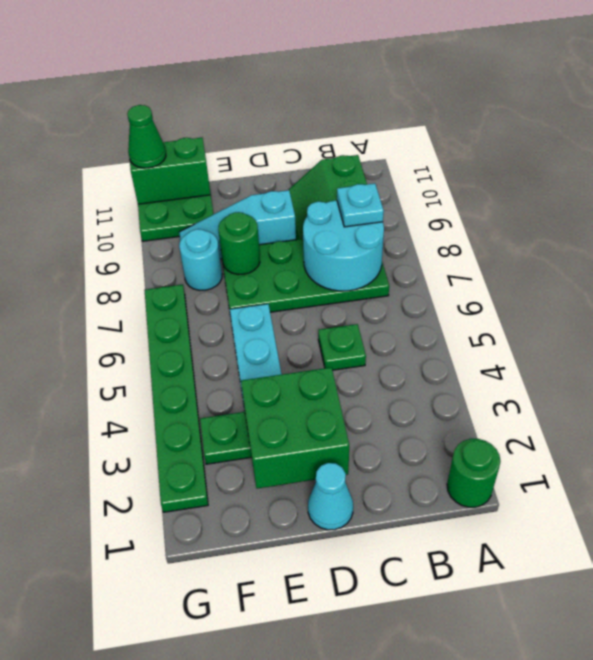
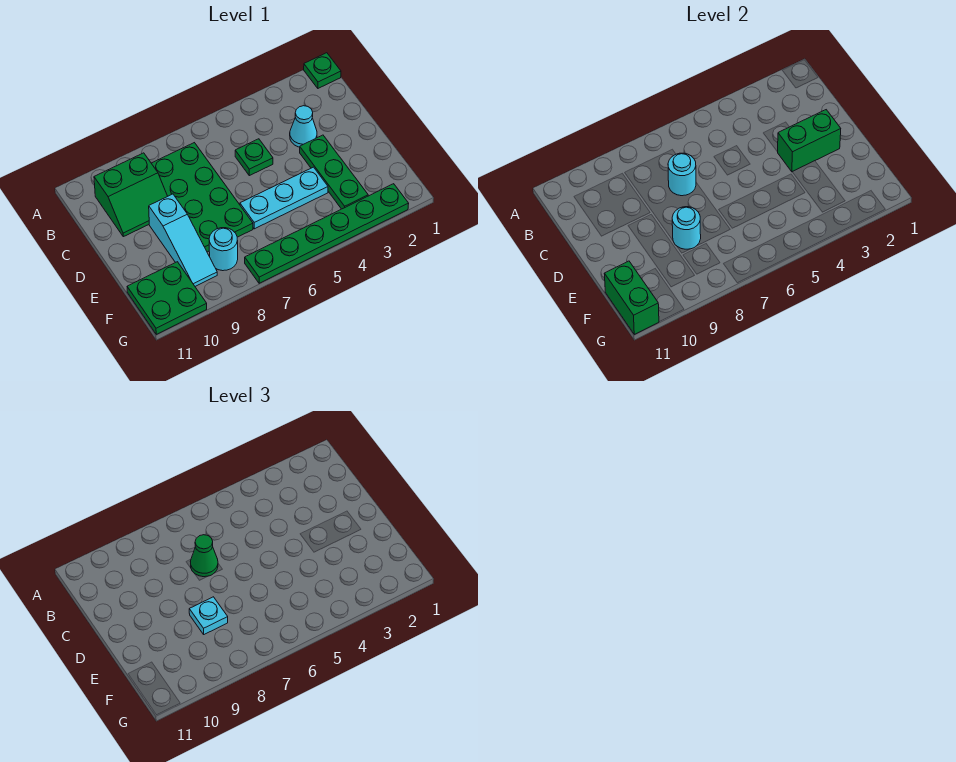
green round brick A1 level 1 -> green plate A1 level 1
cyan round brick B7:C8 level 2 -> cyan round brick C7 level 2
cyan plate B8 level 3 -> cyan plate E8 level 3
cyan cone D1 level 1 -> cyan cone C3 level 1
green brick D2:E3 level 2 -> green brick D2:D3 level 2
green round brick E8 level 2 -> cyan round brick E8 level 2
green cone G11 level 3 -> green cone C7 level 3

